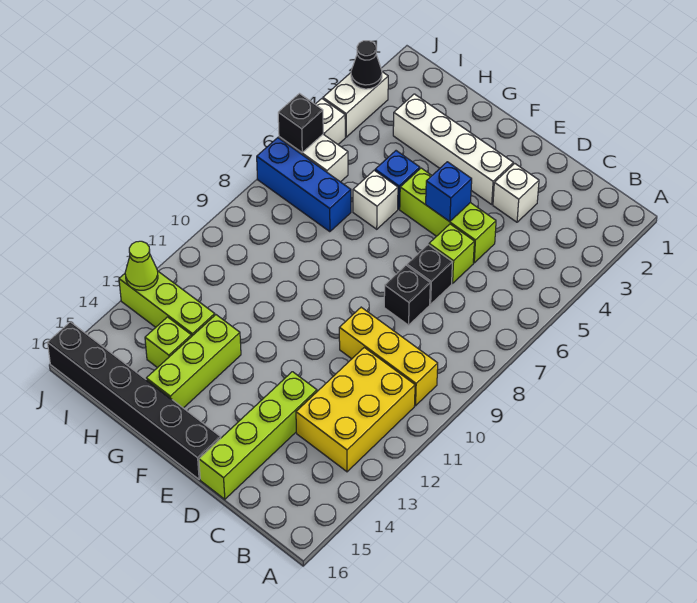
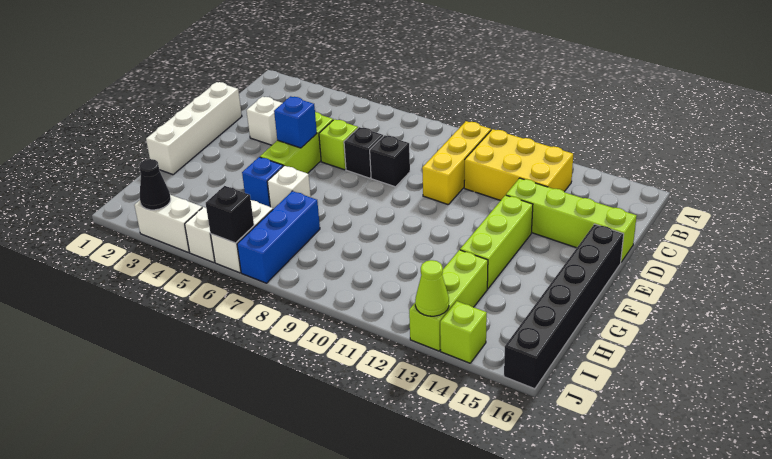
white brick E3:H3 level 1 -> white brick D1:G1 level 1
lime brick G13:G15 level 1 -> lime brick E13:G13 level 1
lime brick H14 level 1 -> lime brick J14 level 1

